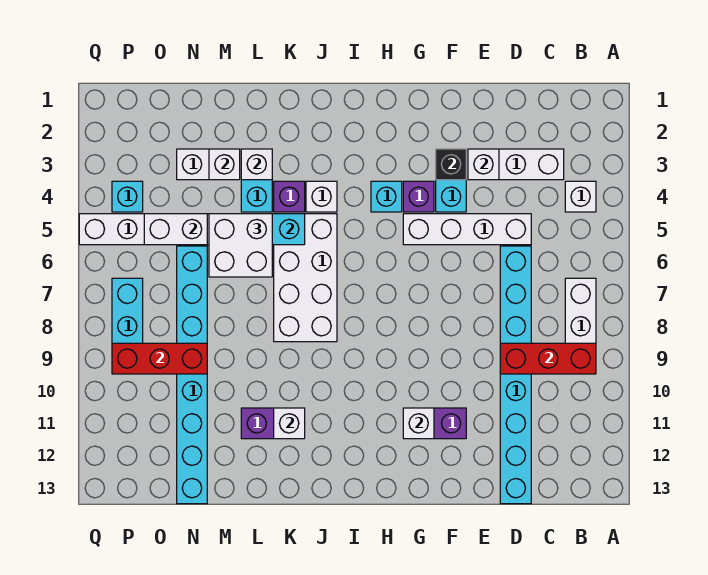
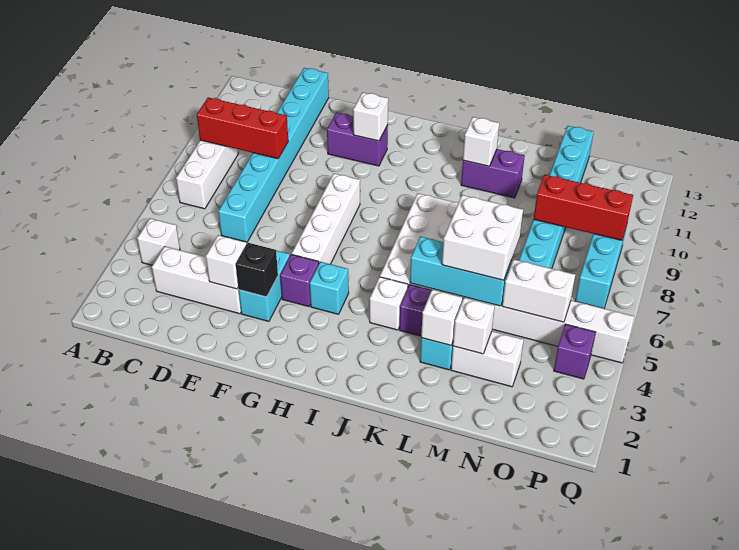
white brick D5:G5 level 1 -> white brick G5:G8 level 1
cyan brick P4 level 1 -> purple brick P4 level 1

